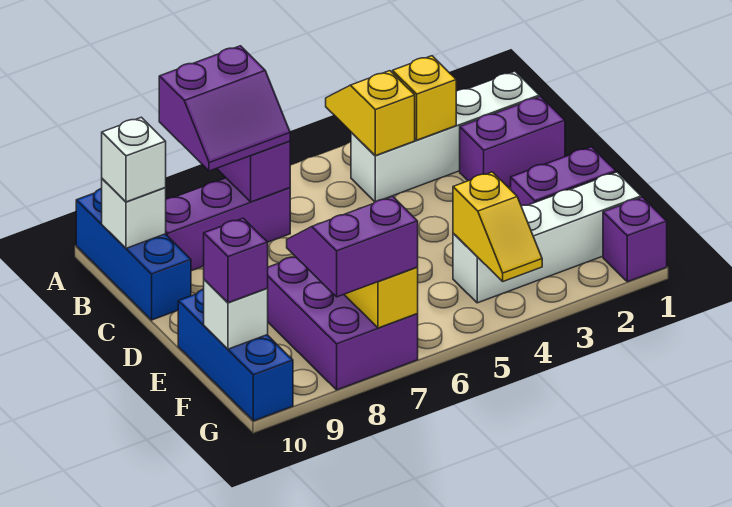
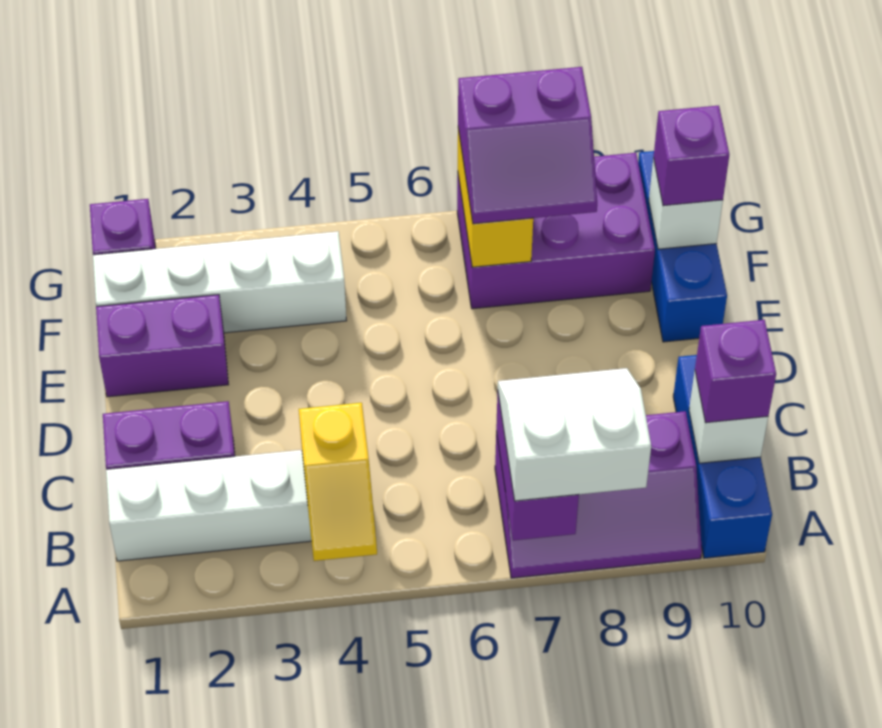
purple slope A7:B8 level 3 top A -> white slope A7:B8 level 3 top A
yellow brick B3 level 2 -> none
white brick B10 level 3 -> purple brick B10 level 3
purple brick E7:G8 level 1 -> purple brick F7:G9 level 1
yellow slope F4:G4 level 2 top F -> none

